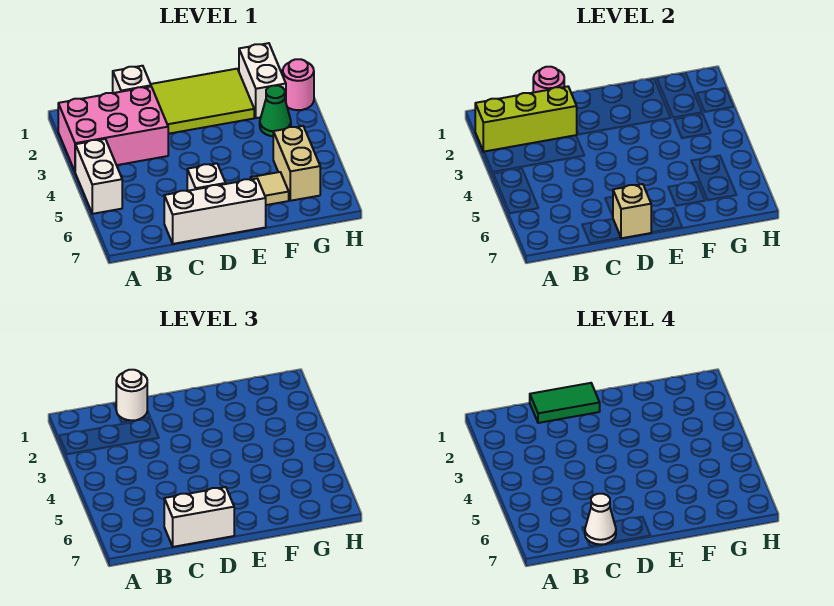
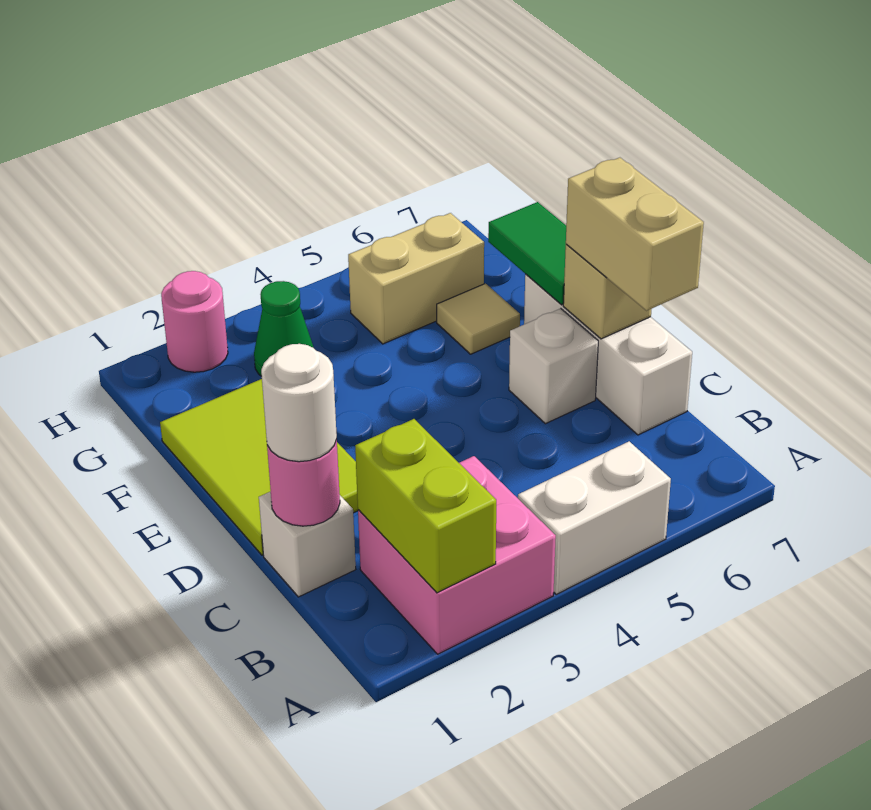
pink brick A2:C3 level 1 -> pink brick A2:B3 level 1
lime brick A2:C2 level 2 -> lime brick A2:B2 level 2
green tile C1:D1 level 4 -> green tile E7:F7 level 2
white brick C7:D7 level 3 -> tan brick C7:D7 level 3
white cone C7 level 4 -> none
white brick G1:G2 level 1 -> none

